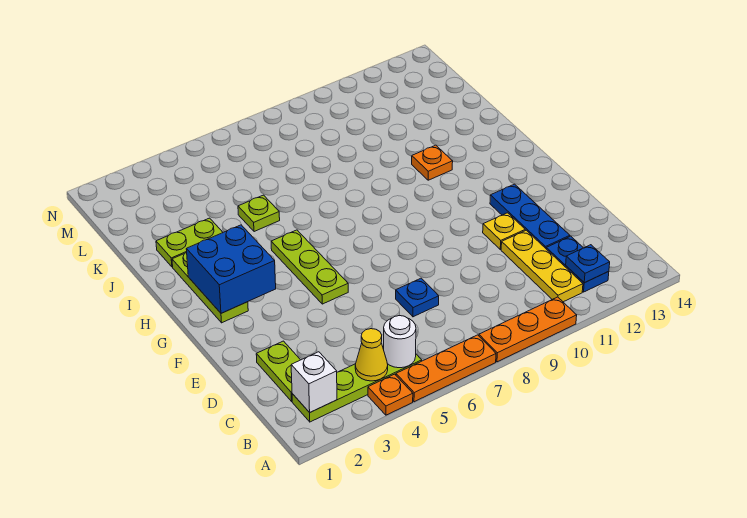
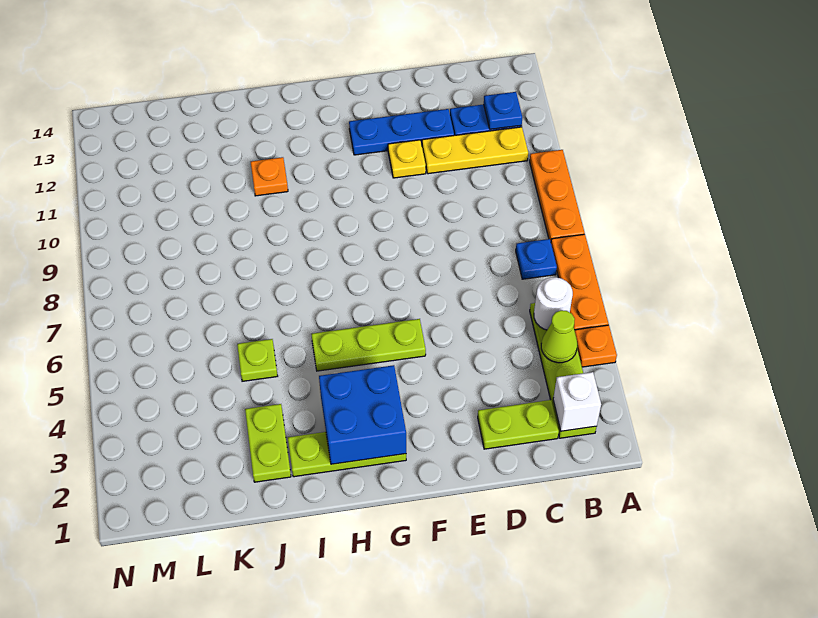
yellow cone B4 level 2 -> lime cone B4 level 2
blue plate D7 level 1 -> blue plate B7 level 1

